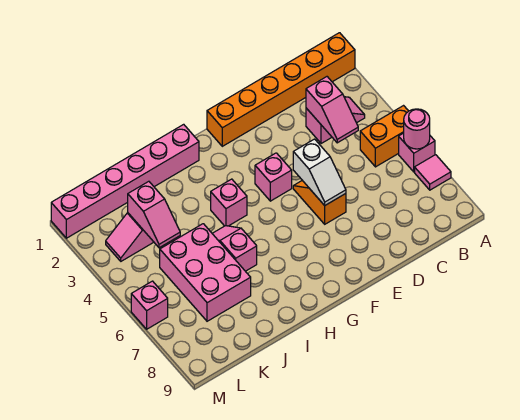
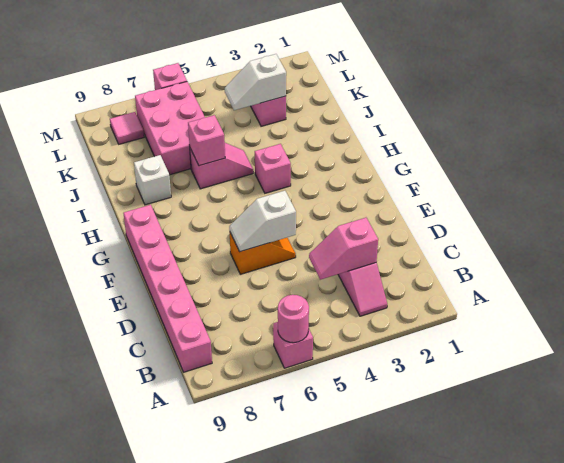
orange brick A1:F1 level 1 -> none
orange brick A5:B5 level 1 -> none
pink tile A7 level 1 -> pink tile L8 level 1
pink brick F4 level 1 -> pink brick I6 level 2
pink brick H1:M1 level 1 -> pink brick B9:G9 level 1
none -> white brick I8 level 1
pink brick J5:K7 level 1 -> pink brick J6:L7 level 1
pink slope K3:K4 level 2 top 3 -> white slope K3:K4 level 2 top 3

